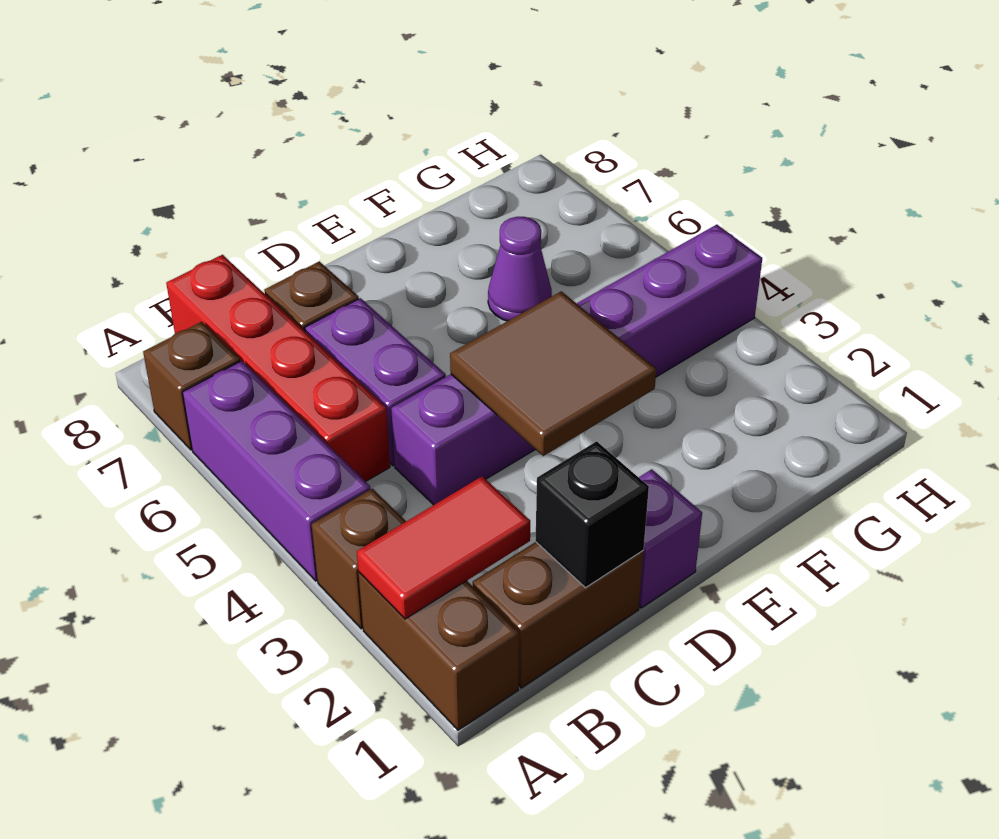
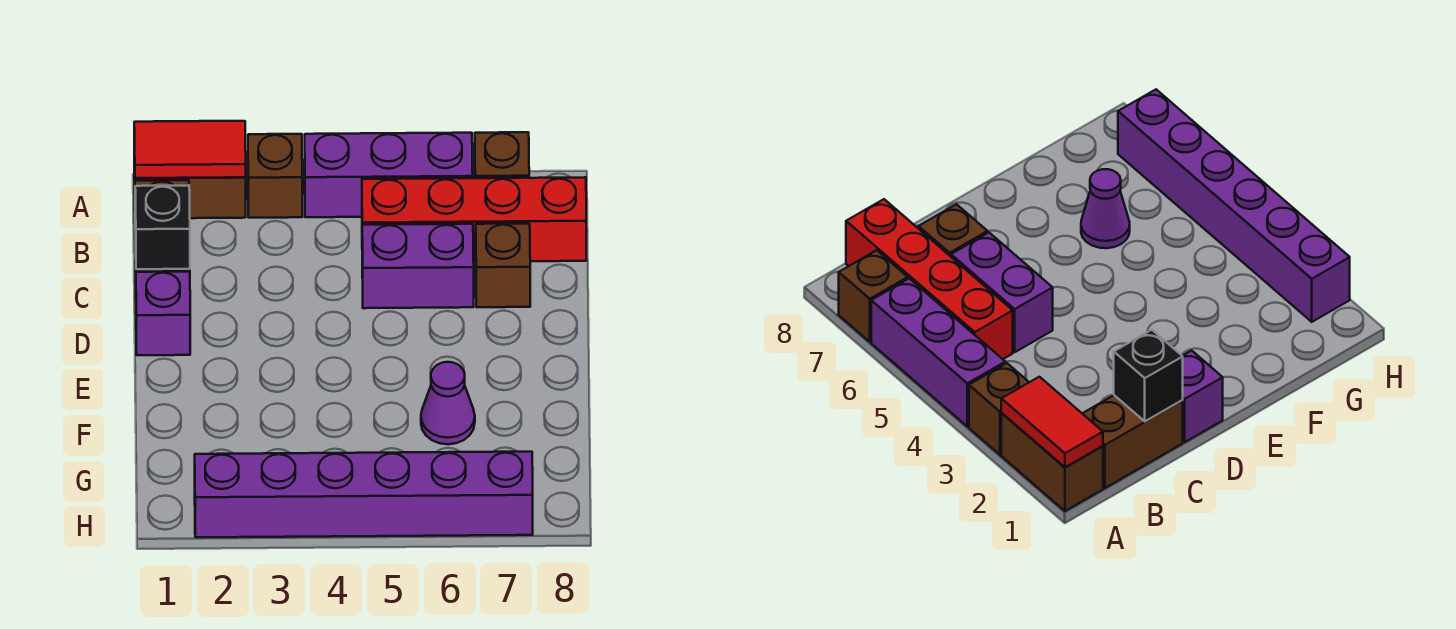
red tile A2:B2 level 2 -> red tile A1:A2 level 2
purple brick C4:H4 level 1 -> purple brick H2:H7 level 1
brown tile D3:E4 level 2 -> none

